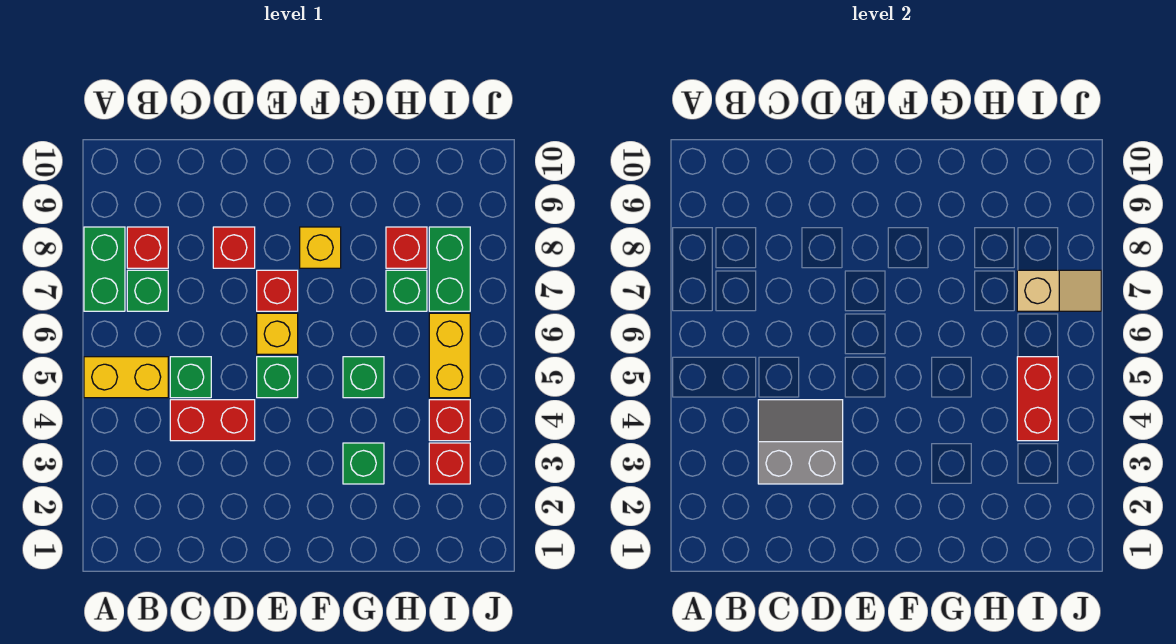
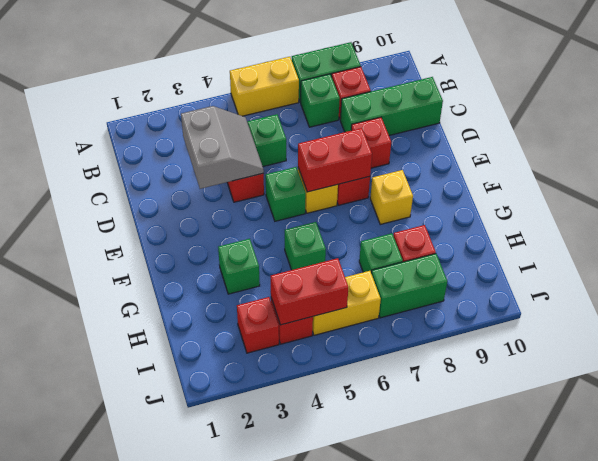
yellow brick A5:B5 level 1 -> yellow brick A5:A6 level 1
none -> green brick C8:C10 level 1
none -> red brick E6:E7 level 2
tan slope I7:J7 level 2 top I -> none

